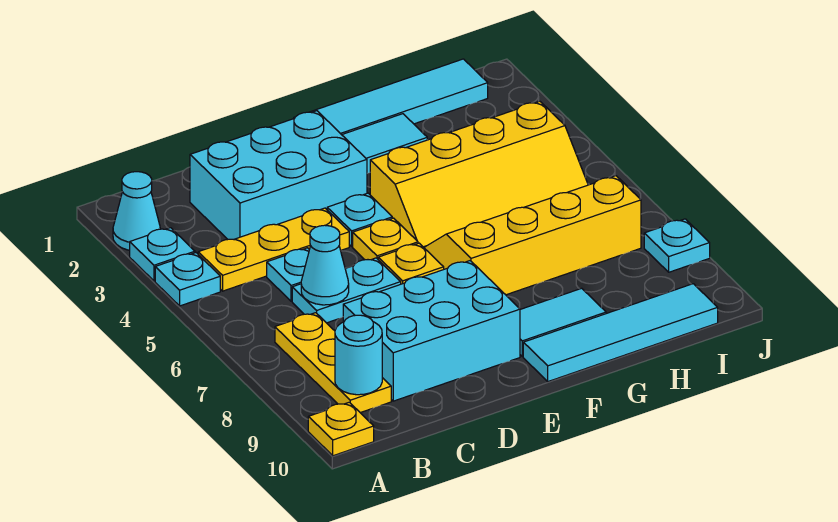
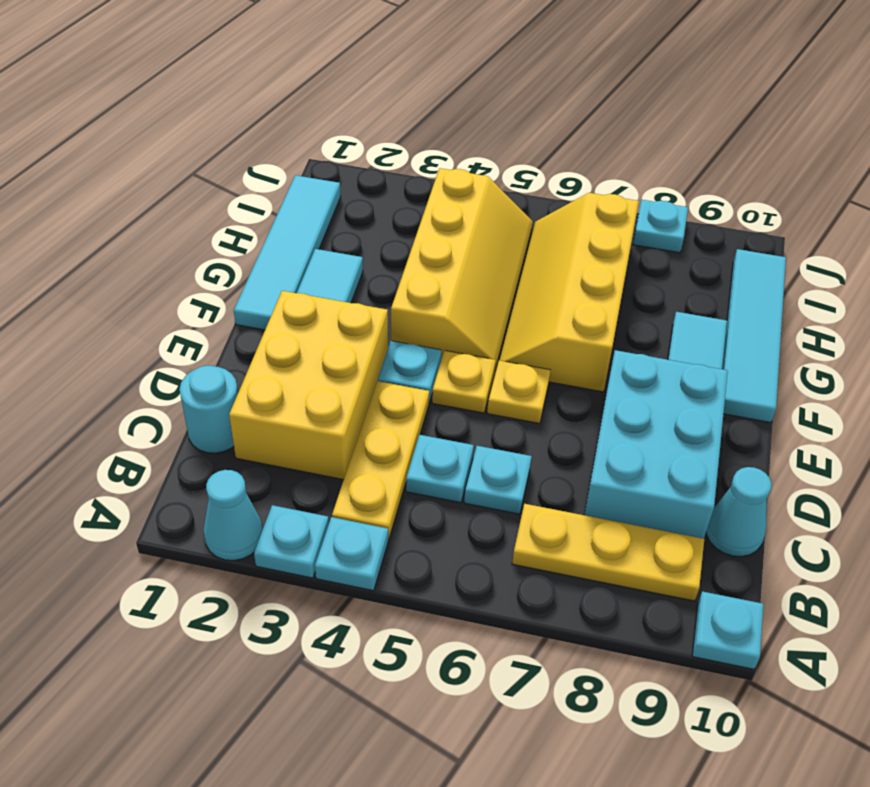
yellow plate A10 level 1 -> cyan plate A10 level 1
cyan round brick B9 level 2 -> cyan round brick C1 level 1
cyan brick C2:E3 level 1 -> yellow brick C2:E3 level 1
cyan plate C6:D6 level 1 -> cyan plate C6 level 1
cyan cone C6 level 2 -> cyan cone C10 level 1

